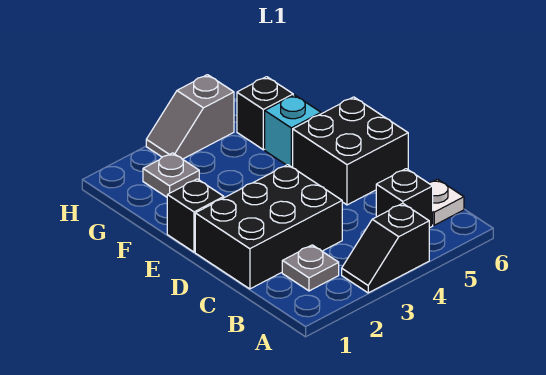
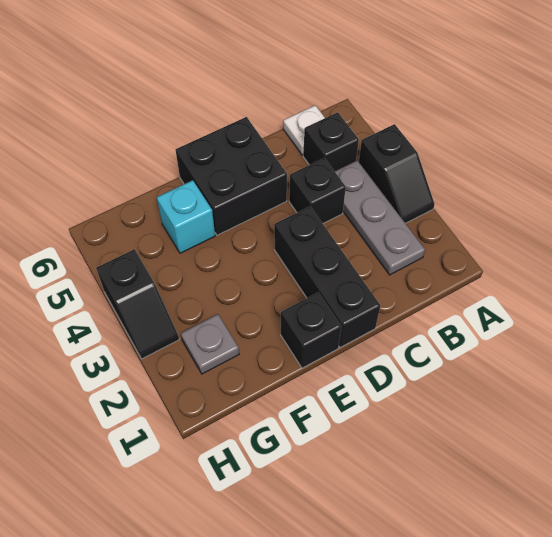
grey plate B2 level 1 -> grey plate B2:B4 level 1
black brick C1:D3 level 1 -> black brick D1:D3 level 1
black brick G5 level 1 -> black brick C4 level 1
grey slope H3:H4 level 1 top 4 -> black slope H3:H4 level 1 top 4

